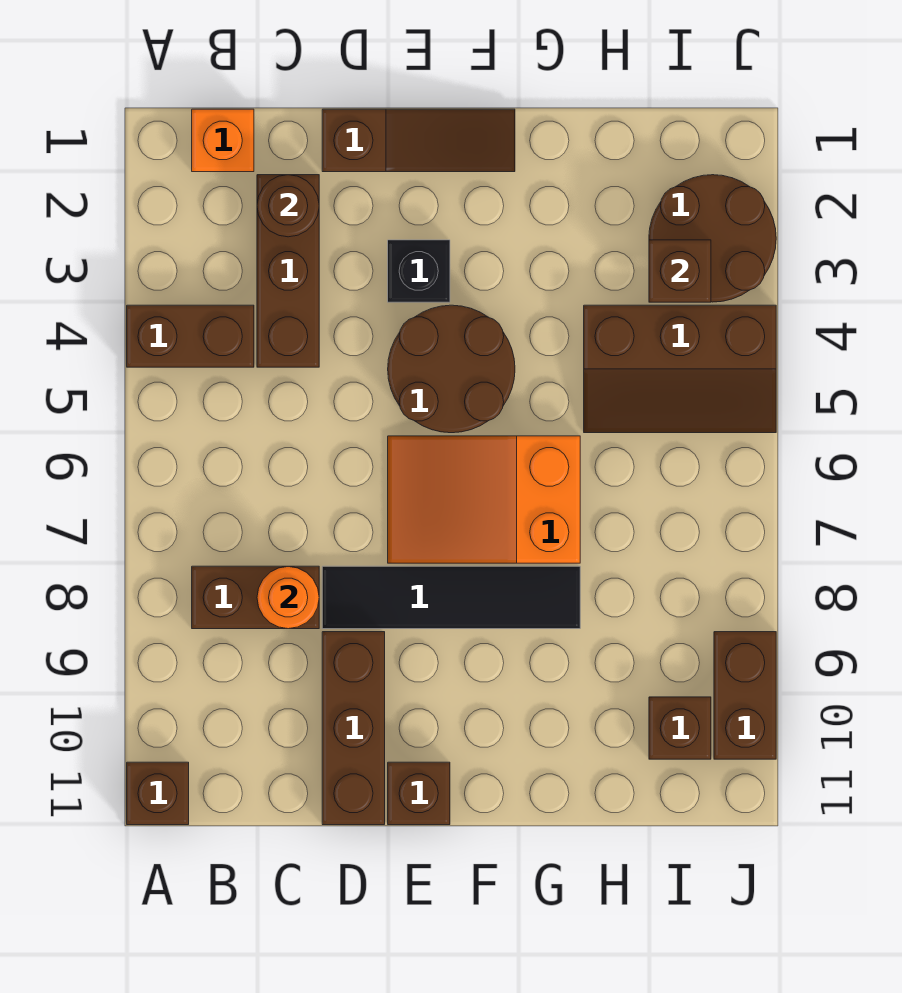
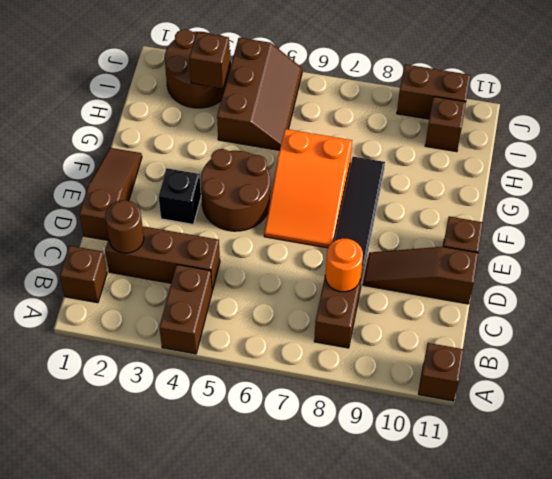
orange brick B1 level 1 -> brown brick B1 level 1
brown brick D9:D11 level 1 -> brown slope D9:D11 level 1 top 11

